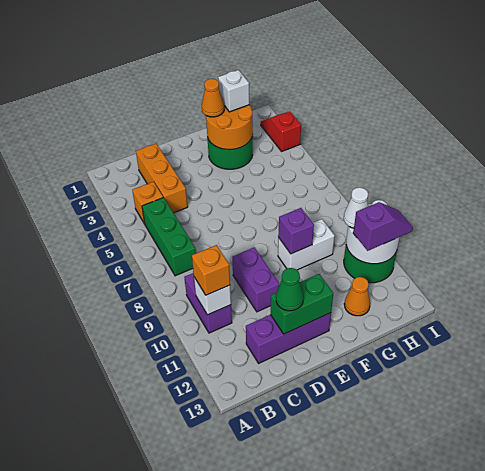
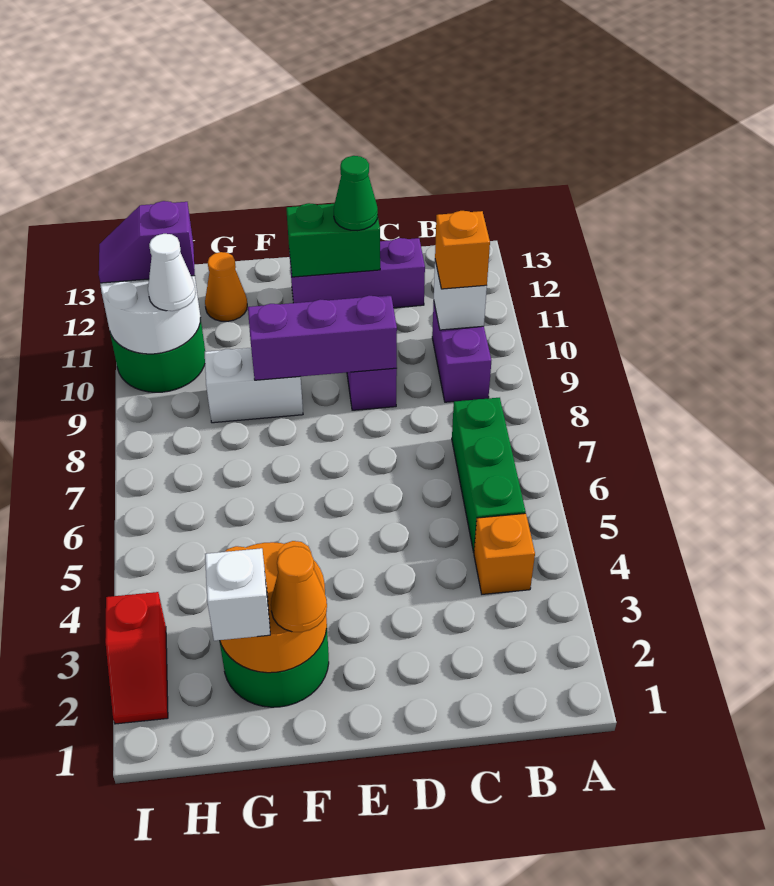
orange brick C2:C4 level 1 -> none
purple brick F9 level 2 -> purple brick D9:F9 level 2

